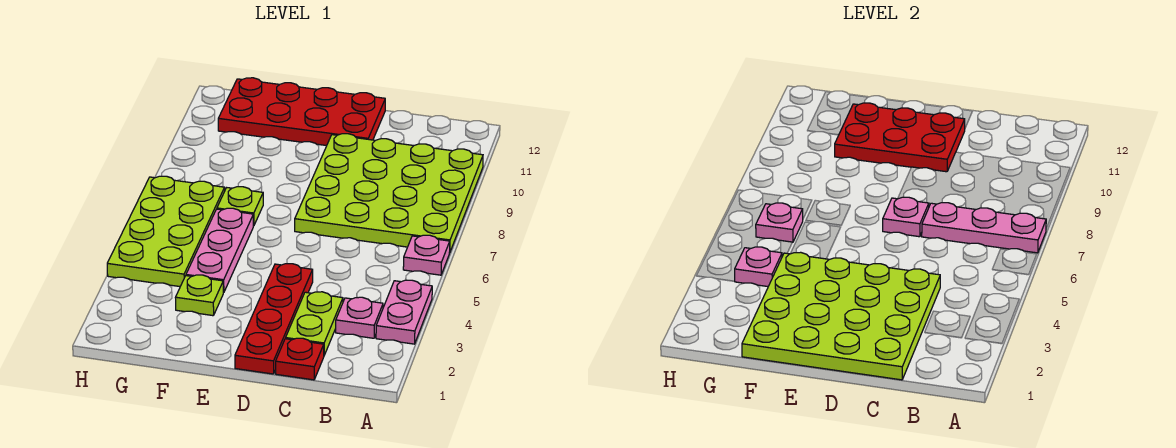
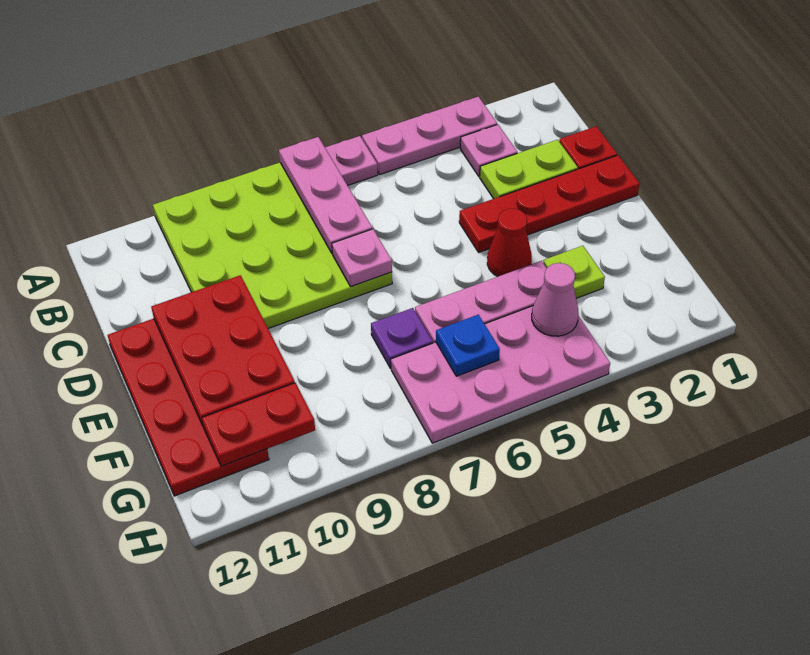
pink plate A3:A4 level 1 -> pink plate A3:A5 level 1
lime plate C1:F4 level 2 -> none
none -> red cone E4 level 1
lime plate F7 level 1 -> purple plate F7 level 1
lime plate G4:H7 level 1 -> pink plate G4:H7 level 1
pink plate G4 level 2 -> pink cone G4 level 2
pink plate G6 level 2 -> blue plate G6 level 2
none -> red plate G10:G11 level 2

